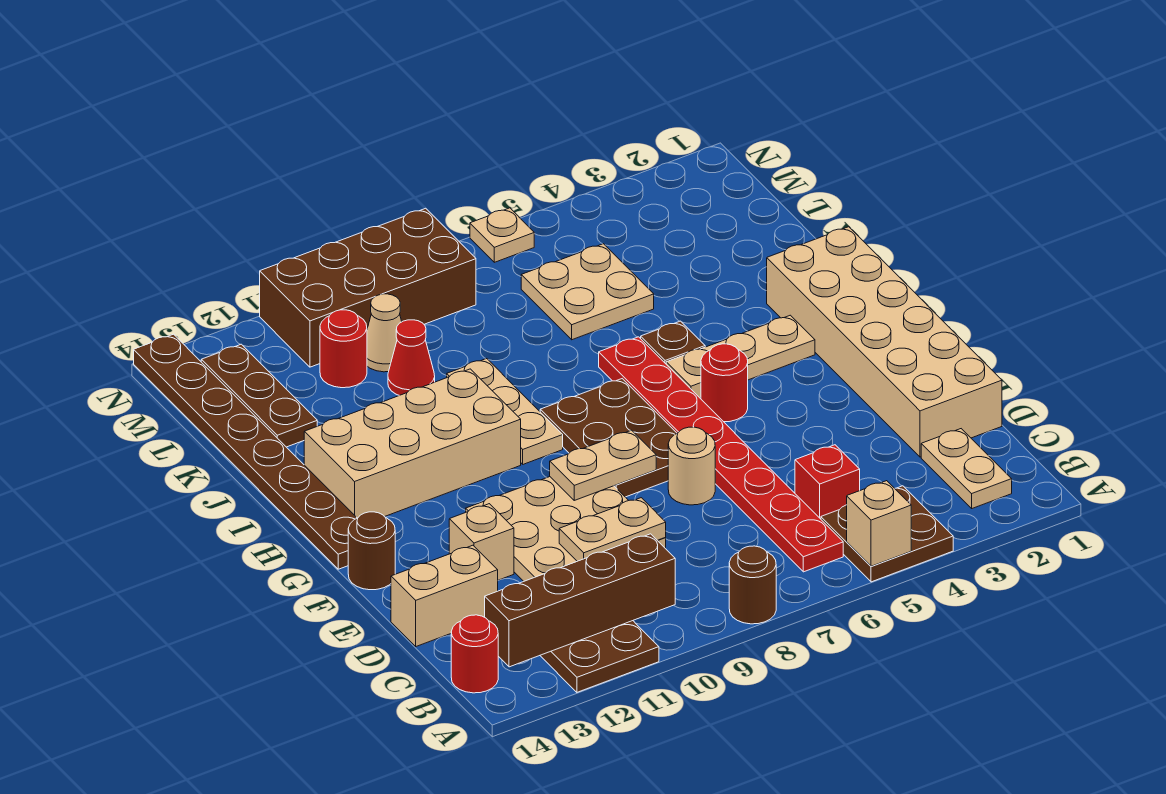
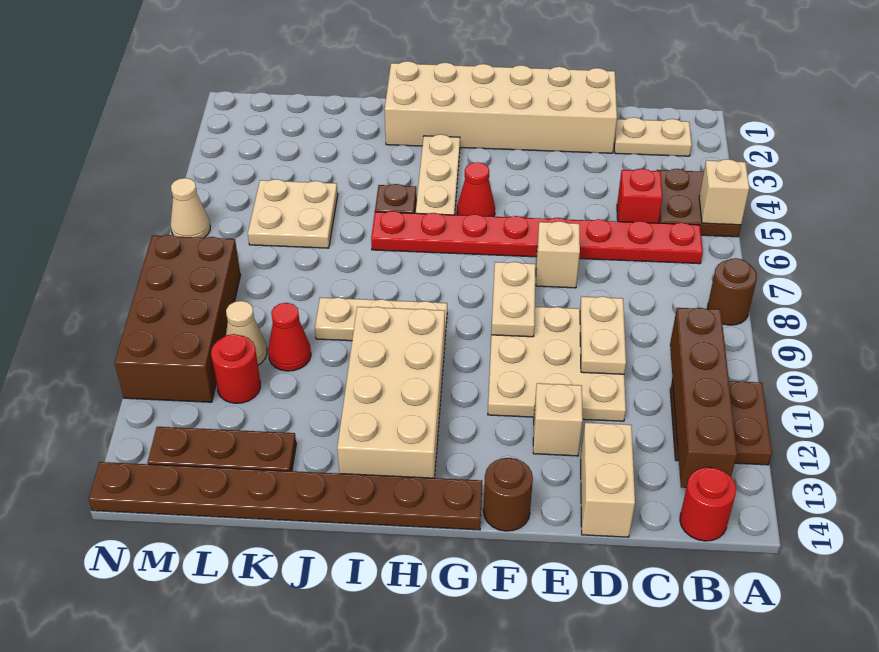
tan round brick E7 level 1 -> tan brick E7 level 1
brown plate F7:H8 level 1 -> none
red round brick G5 level 1 -> red cone G5 level 1
tan plate N6 level 1 -> tan cone N6 level 1

